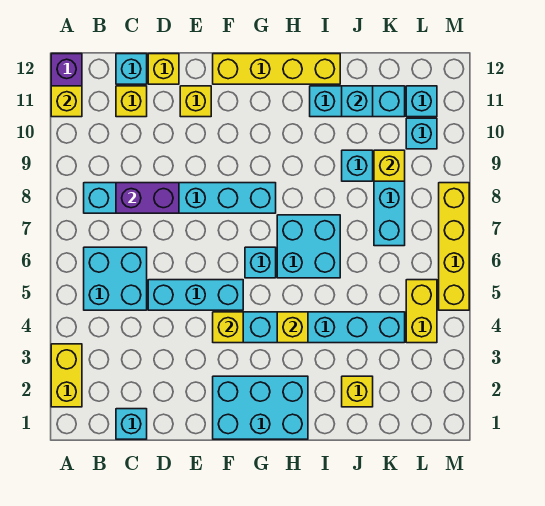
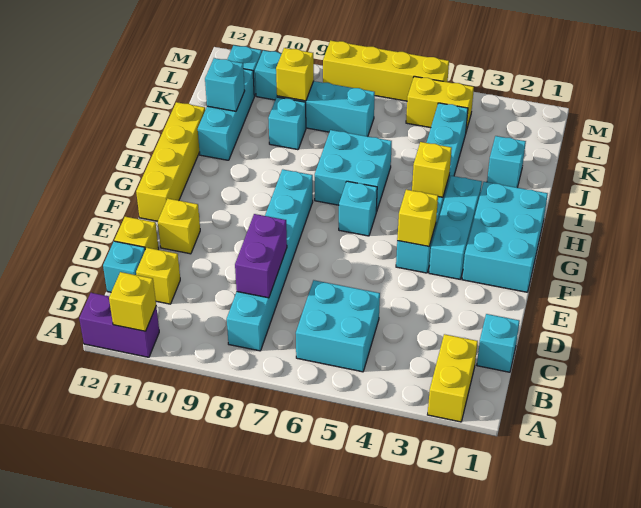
yellow brick A2:A3 level 1 -> yellow brick A2:B2 level 1
cyan brick D5:F5 level 1 -> cyan brick F3:H3 level 1
yellow brick J2 level 1 -> cyan brick J2 level 1

